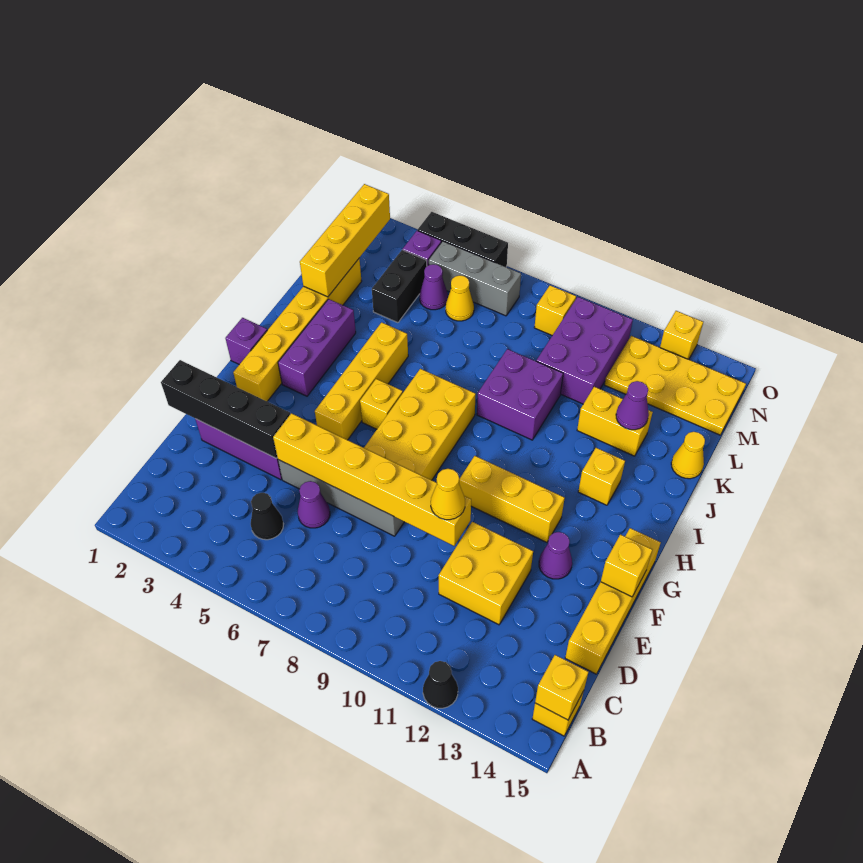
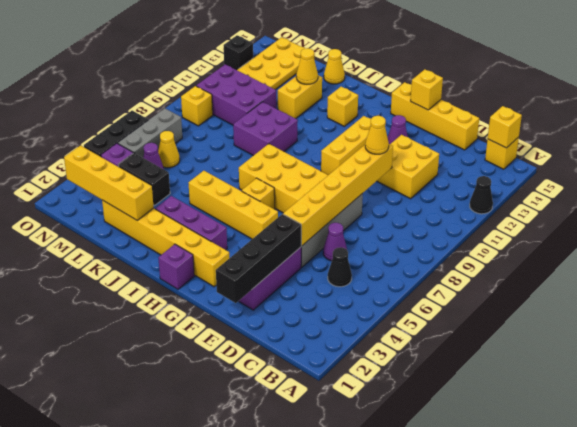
purple cone K13 level 2 -> yellow cone K13 level 2
yellow brick O13 level 1 -> black brick O13 level 1

